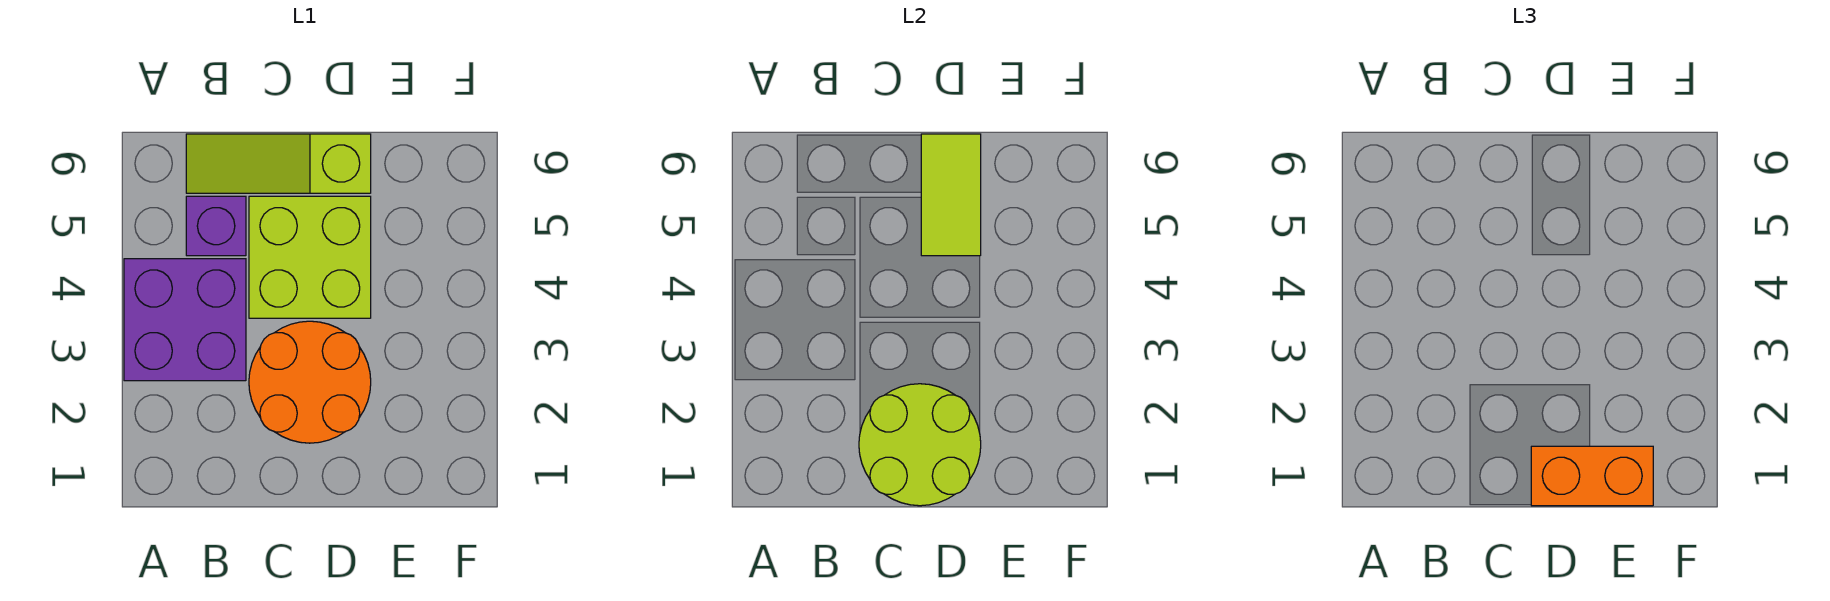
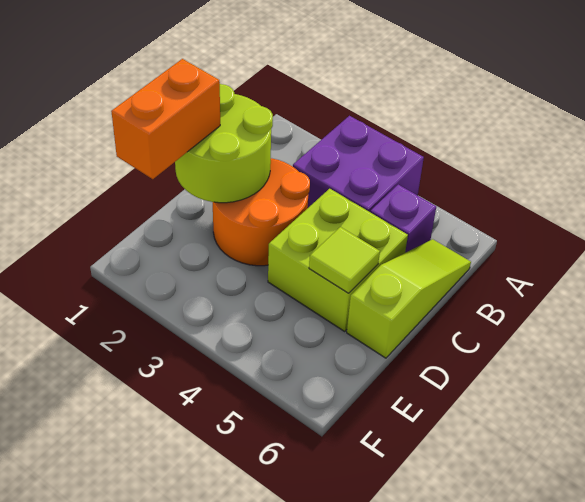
lime tile D5:D6 level 2 -> lime tile D5 level 2

